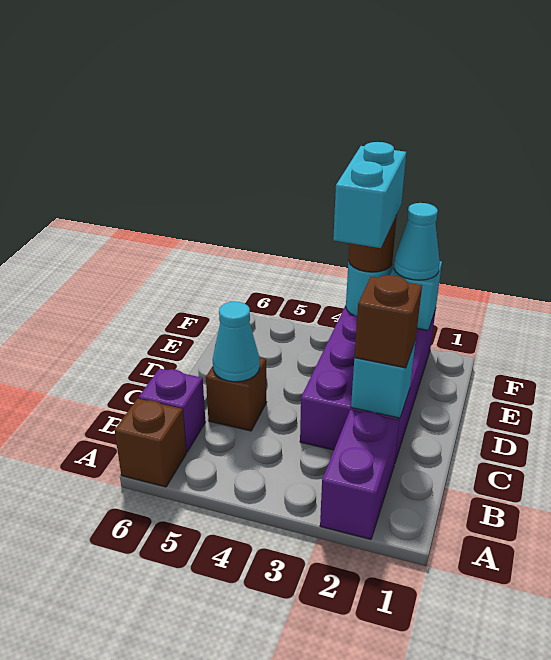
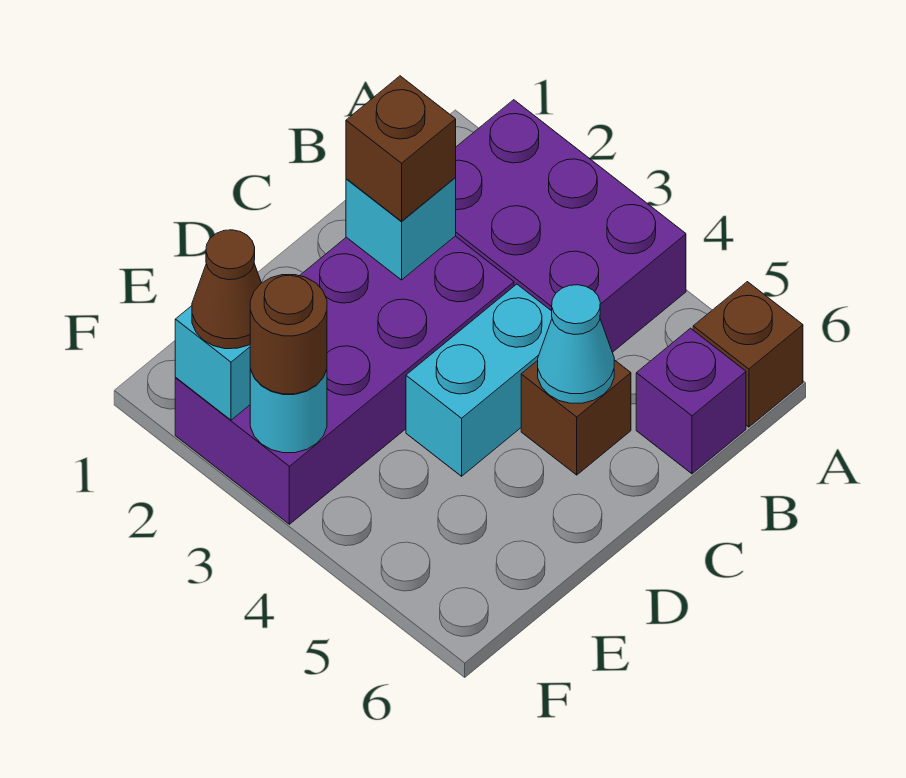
purple brick A2:B2 level 1 -> purple brick A2:B4 level 1
cyan brick E3:F3 level 4 -> cyan brick C4:D4 level 1
cyan cone F2 level 3 -> brown cone F2 level 3

